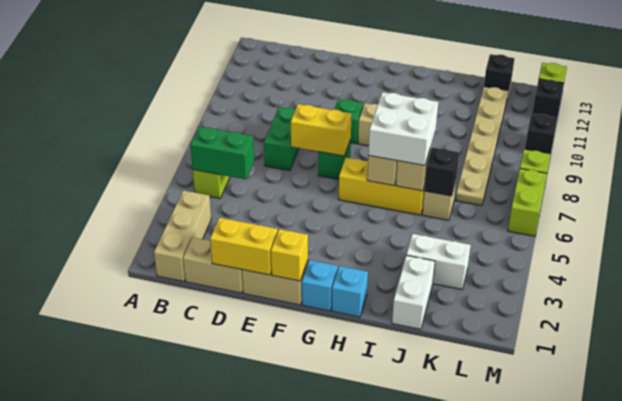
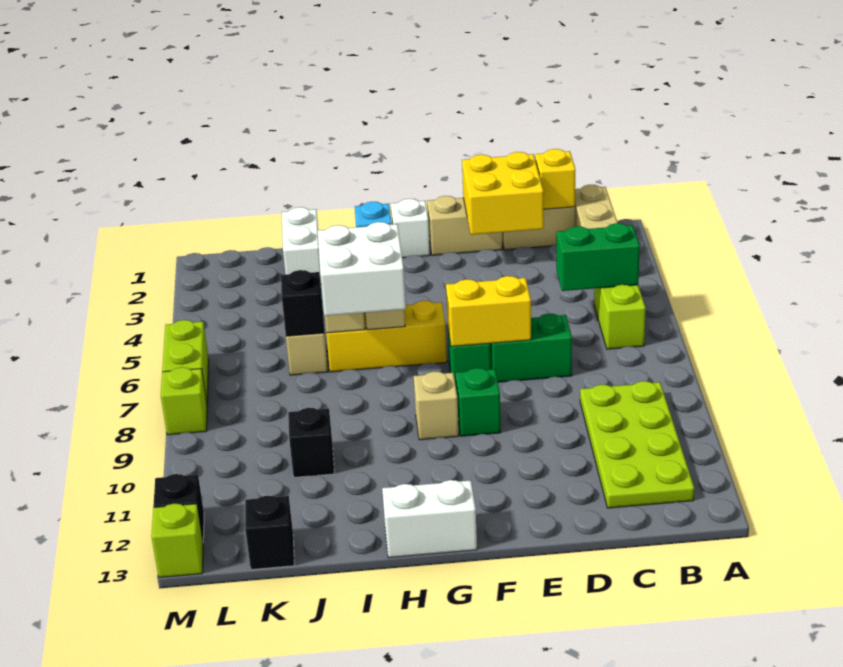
none -> lime plate B9:C12 level 1
yellow brick D1:E1 level 2 -> yellow brick D1:E2 level 2
green brick D7:D8 level 1 -> green brick D7:E7 level 1
yellow brick F1 level 2 -> yellow brick C1 level 2
cyan brick G1 level 1 -> white brick G1 level 1
white brick J3:K3 level 1 -> white brick G13:H13 level 1
tan plate K7:K12 level 1 -> none
black brick M10 level 1 -> black brick J10 level 1

